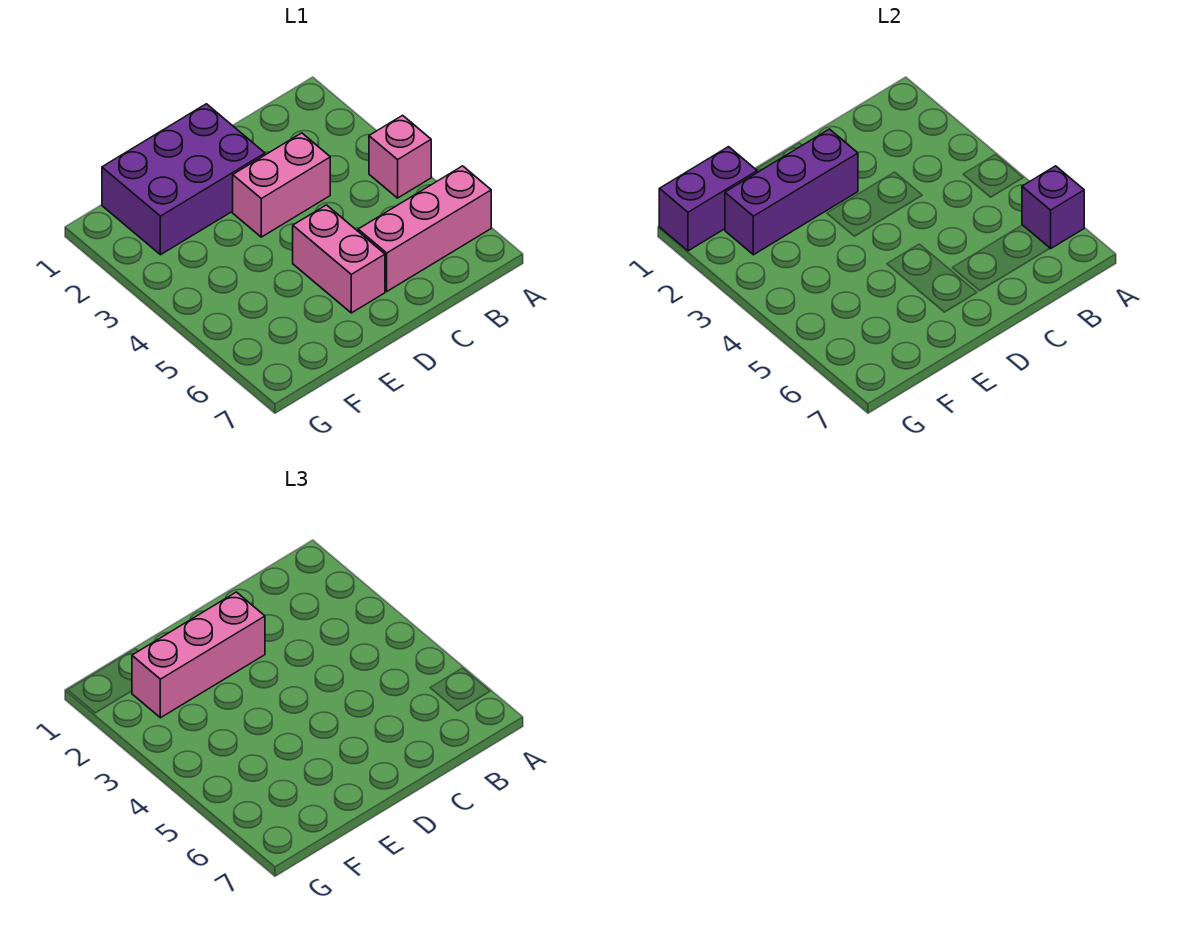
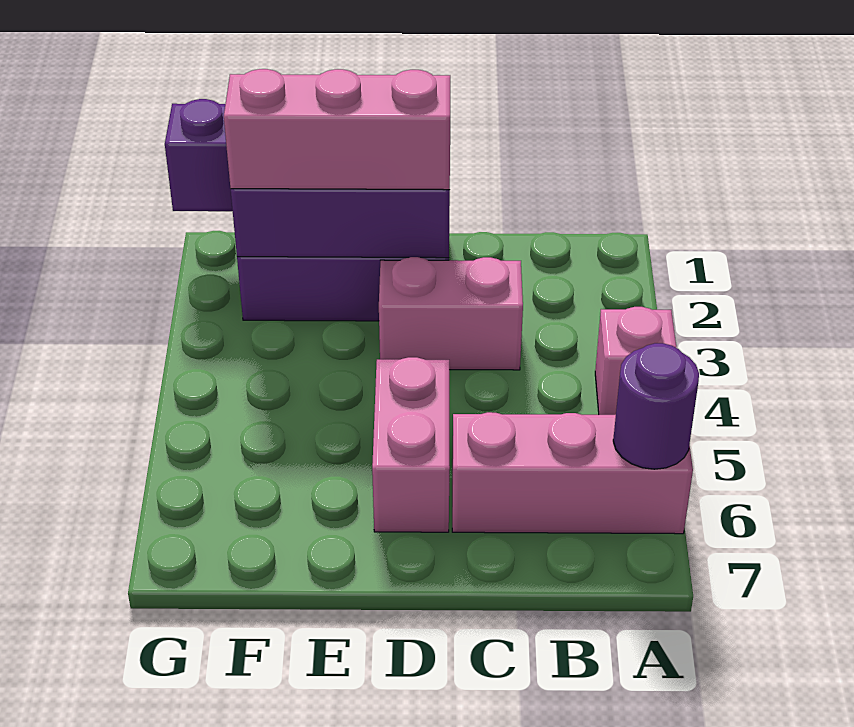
purple brick A6 level 2 -> purple round brick A6 level 2

